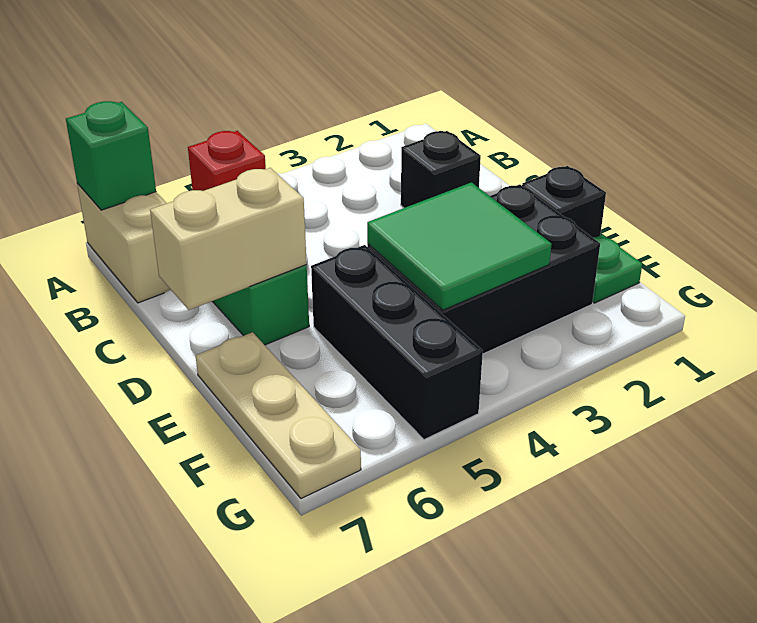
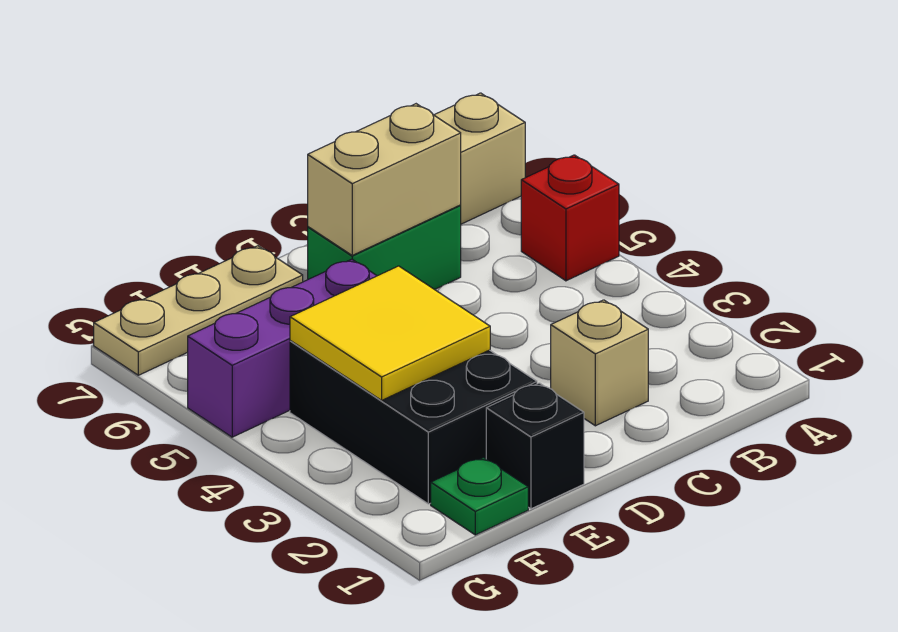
green brick A7 level 2 -> none
black brick C2 level 1 -> tan brick C2 level 1
tan brick D6:D7 level 2 -> tan brick C6:D6 level 2
green tile E3:F4 level 2 -> yellow tile E3:F4 level 2
black brick E5:G5 level 1 -> purple brick E5:G5 level 1

